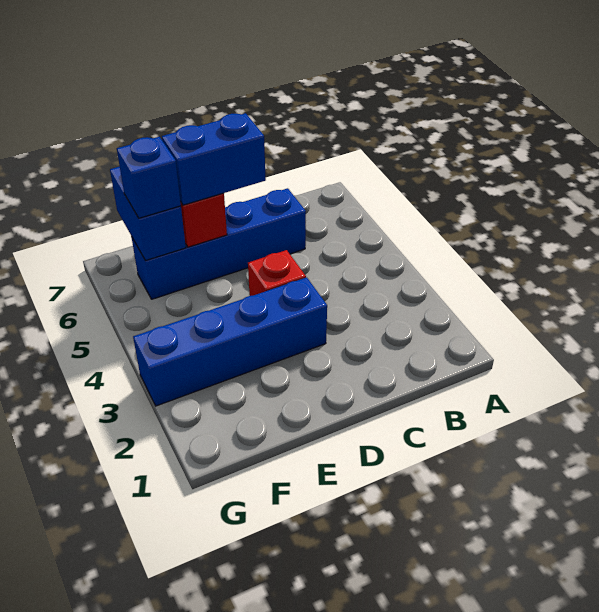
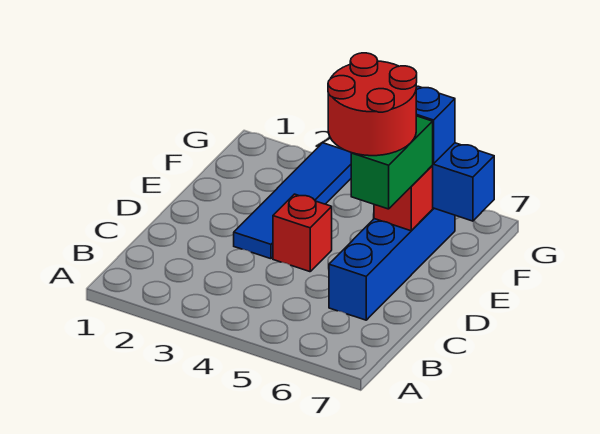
blue brick D3:G3 level 1 -> blue tile D3:G3 level 1
none -> red round brick D5:E6 level 4
blue brick D6:E6 level 3 -> green brick D6:E6 level 3

